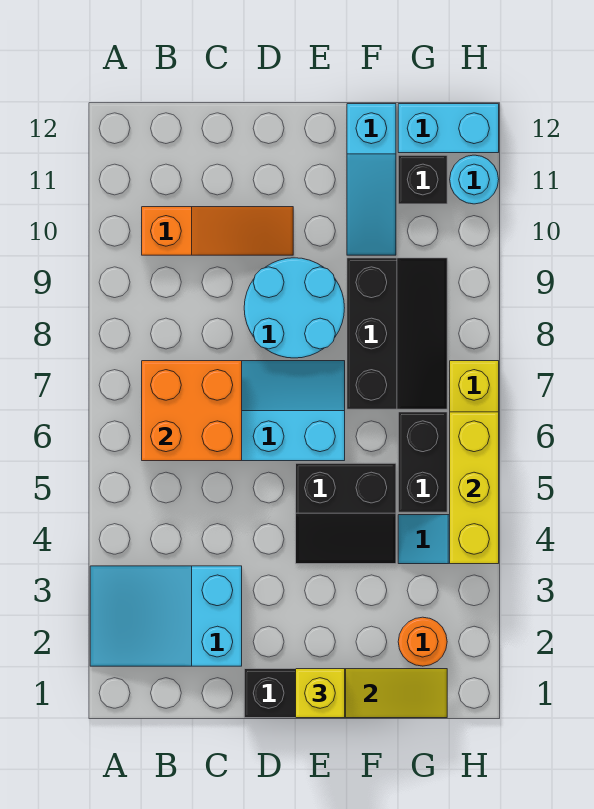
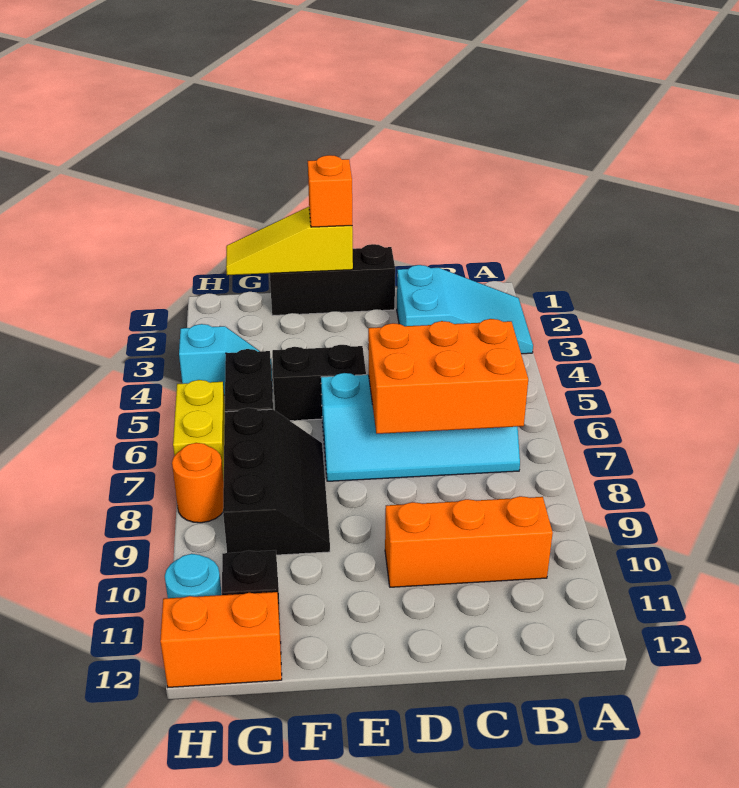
orange brick B6:C7 level 2 -> orange brick B6:D7 level 2
orange slope B10:D10 level 1 top B -> orange brick B10:D10 level 1
cyan round brick D8:E9 level 1 -> none
yellow brick E1 level 3 -> orange brick E1 level 3
black slope F7:G9 level 1 top F -> black slope F7:G9 level 1 top G
cyan slope F10:F12 level 1 top 12 -> none
orange round brick G2 level 1 -> orange round brick H8 level 1
cyan brick G12:H12 level 1 -> orange brick G12:H12 level 1
yellow brick H4:H6 level 2 -> none

